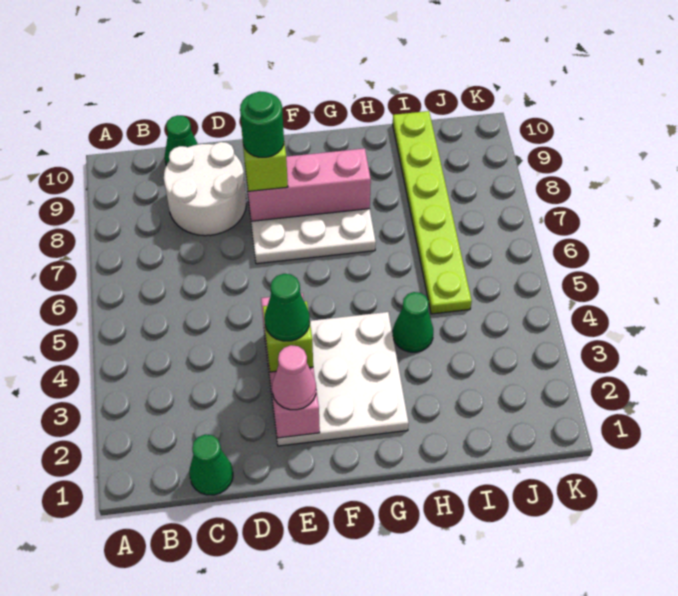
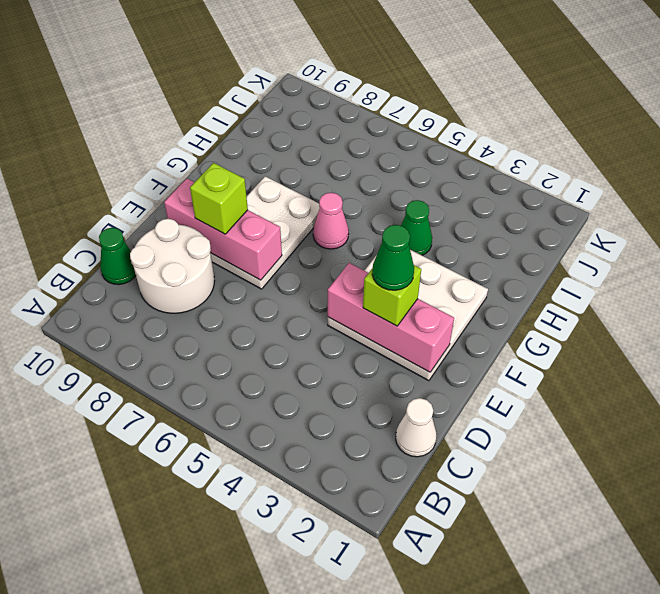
green cone C1 level 1 -> white cone C1 level 1
pink cone E2 level 3 -> pink cone G6 level 1
pink brick E8:G8 level 2 -> pink brick E7:E9 level 2
green round brick E8 level 4 -> none
lime plate I5:I10 level 1 -> none

